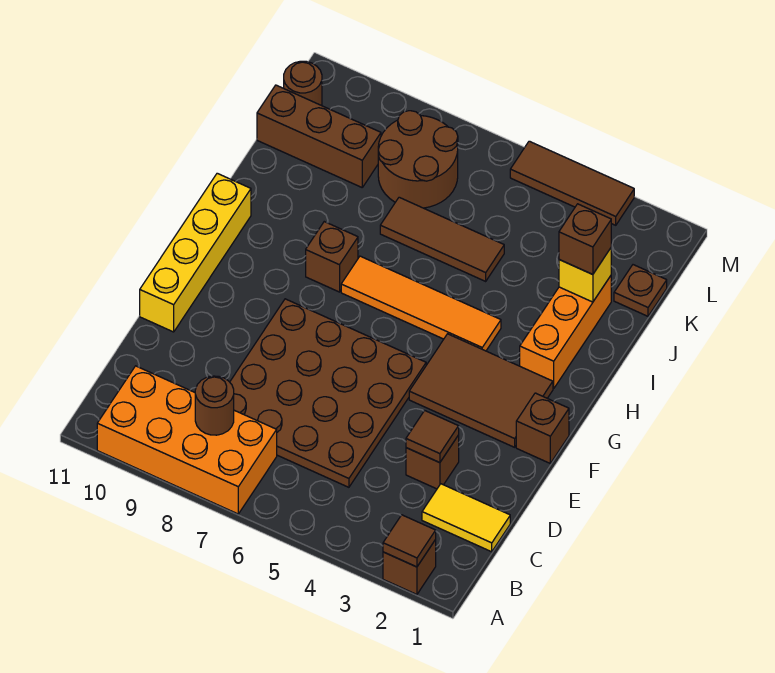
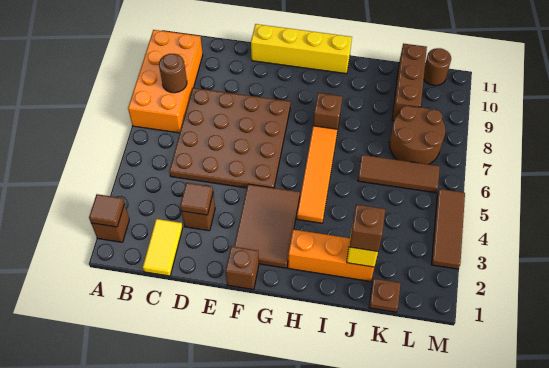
brown tile J5:J7 level 1 -> brown tile J6:L6 level 1

